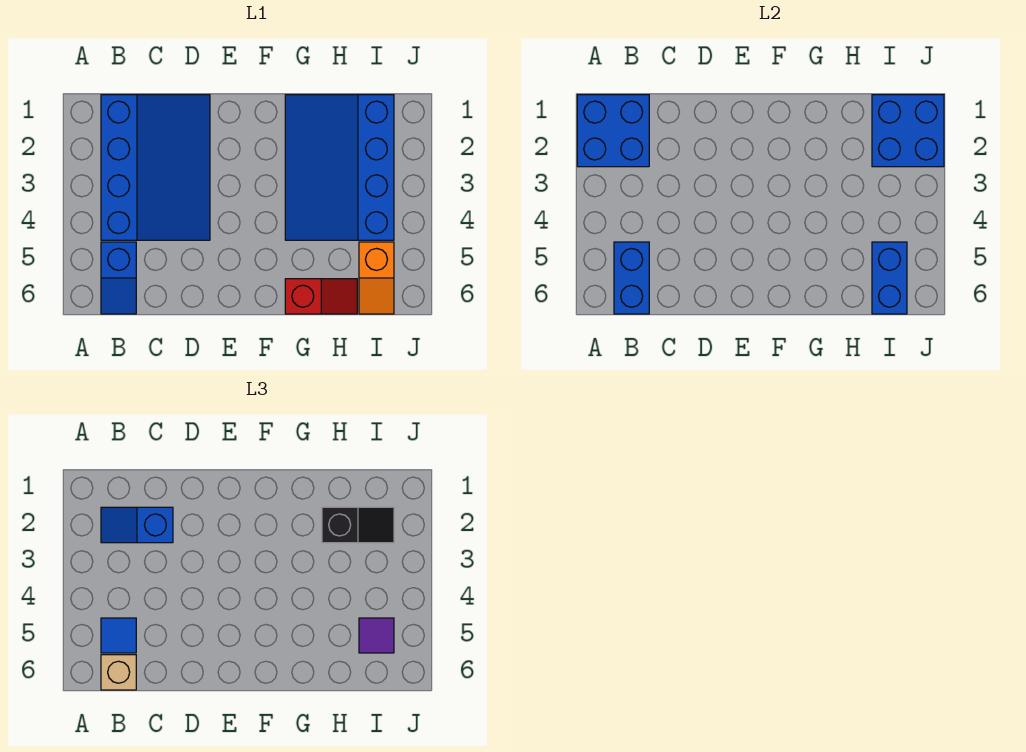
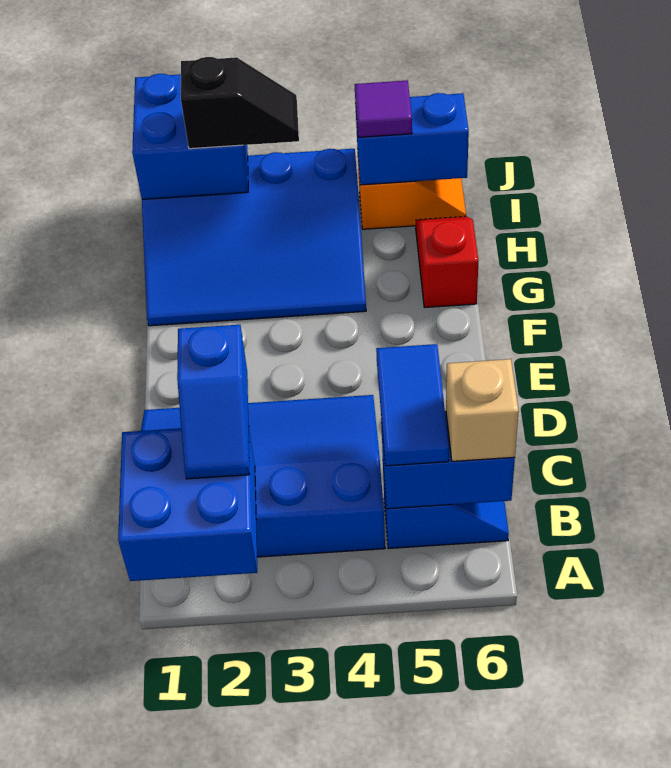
blue tile B5 level 3 -> blue tile B5:C5 level 3
black slope H2:I2 level 3 top H -> black slope I2:I3 level 3 top 2

